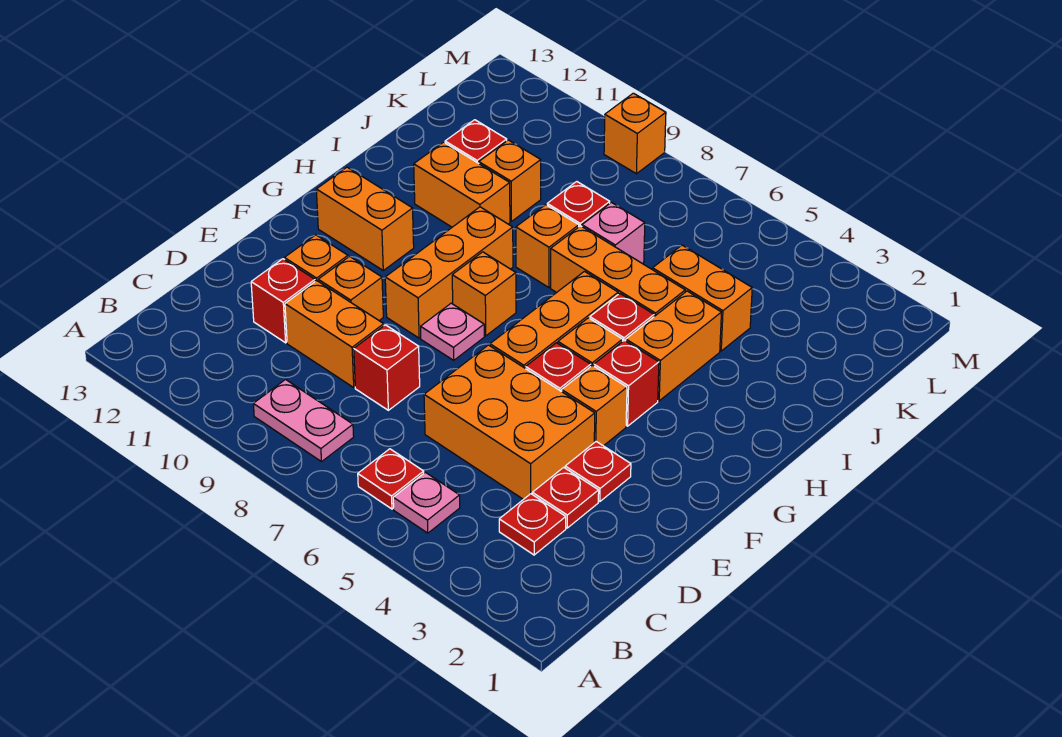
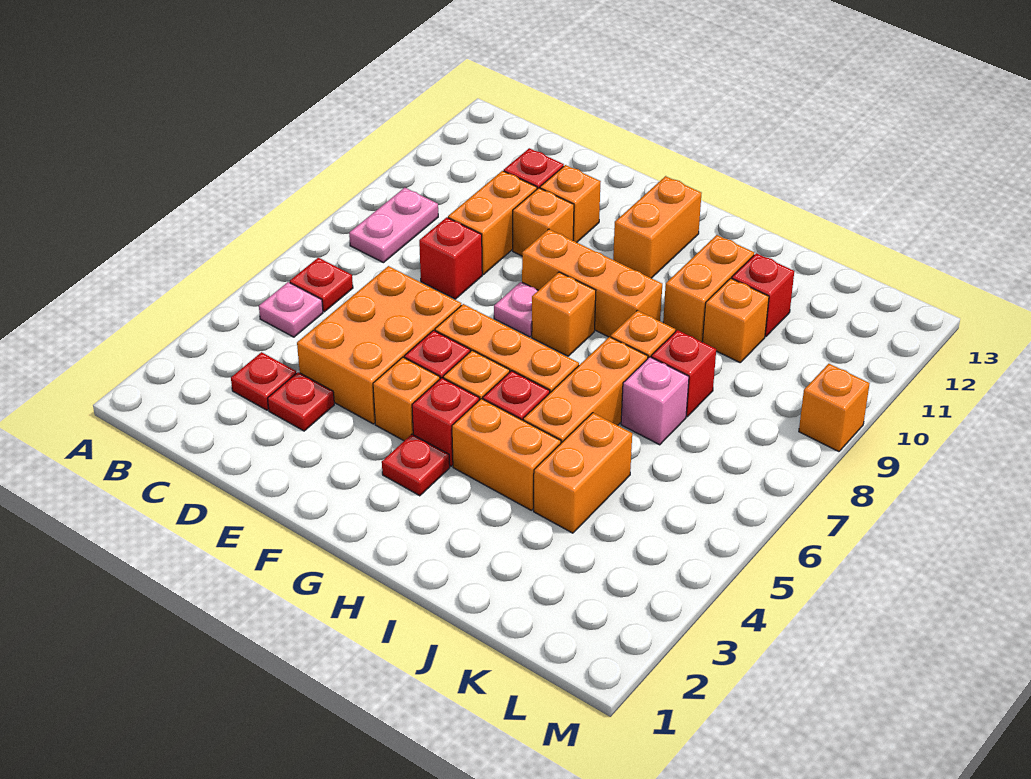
red plate E3 level 1 -> red plate G3 level 1

